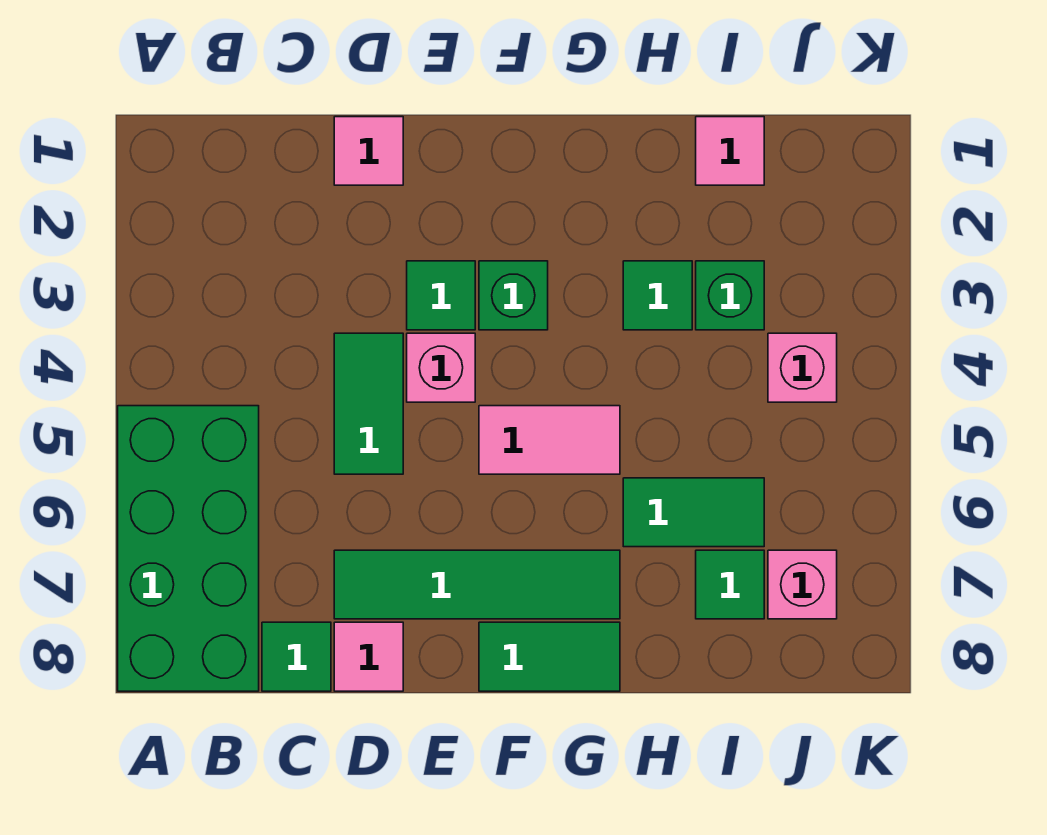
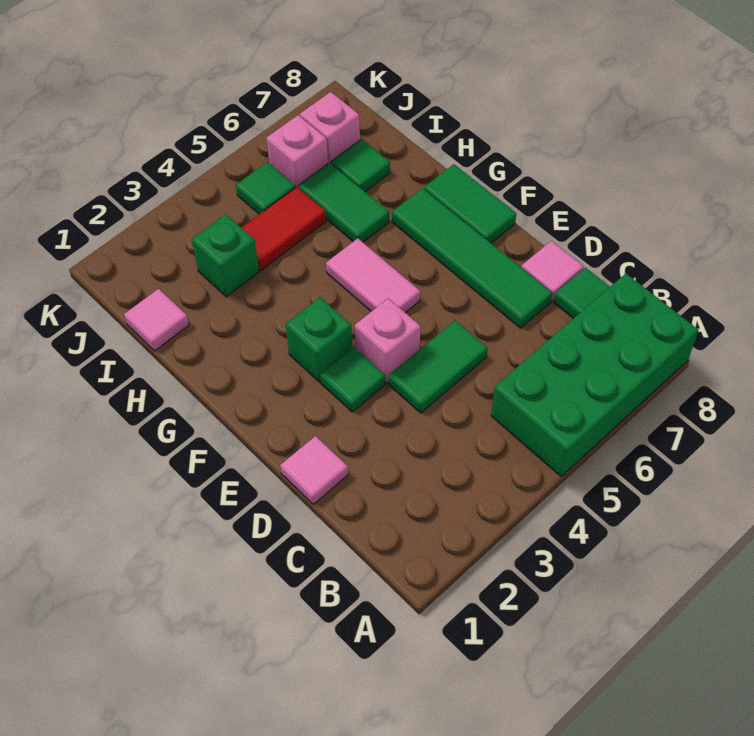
green tile H3 level 1 -> green tile J5 level 1
none -> red tile I4:I5 level 1
pink brick J4 level 1 -> pink brick J6 level 1

